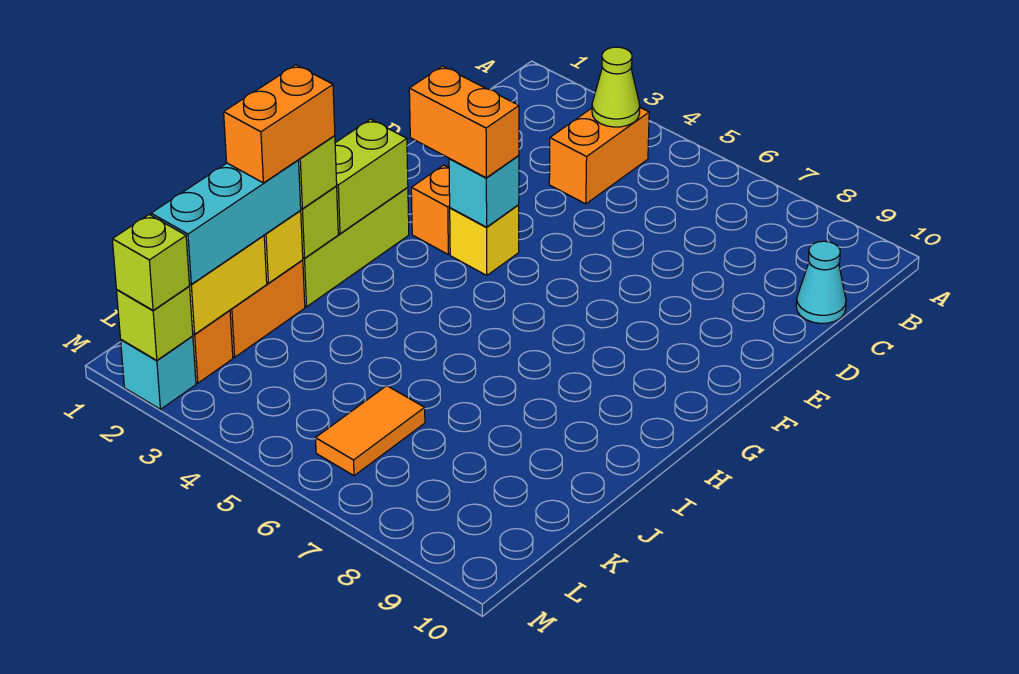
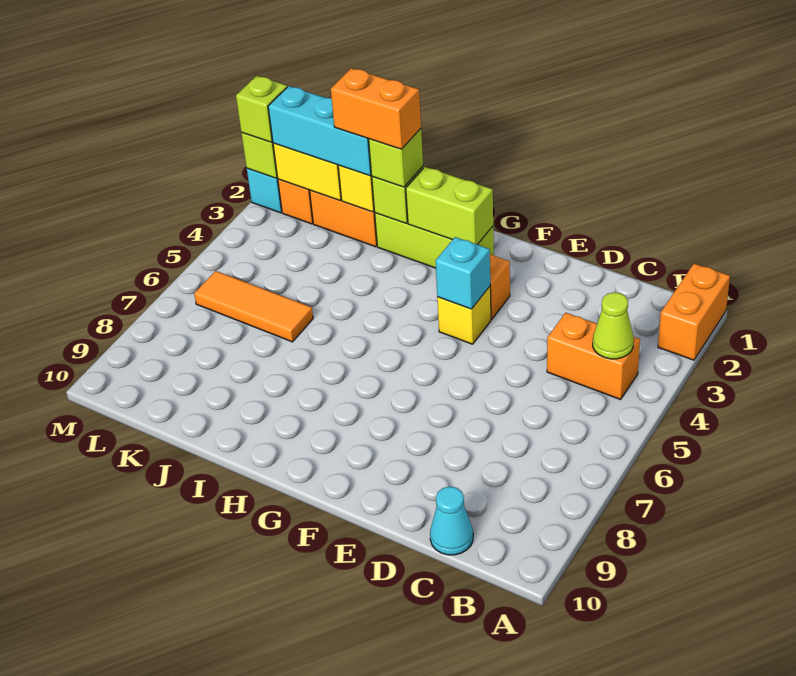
orange brick F3:F4 level 3 -> orange brick A1:A2 level 1
orange tile K6:L6 level 1 -> orange tile J6:L6 level 1

